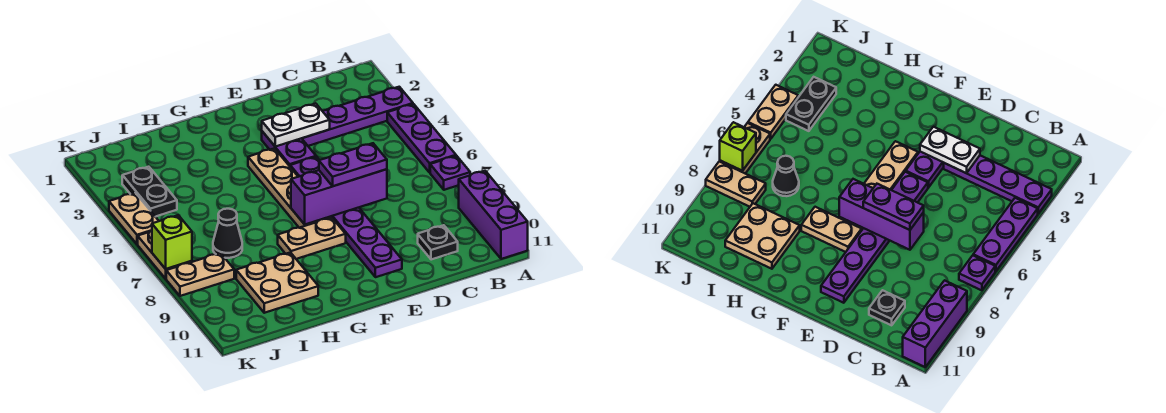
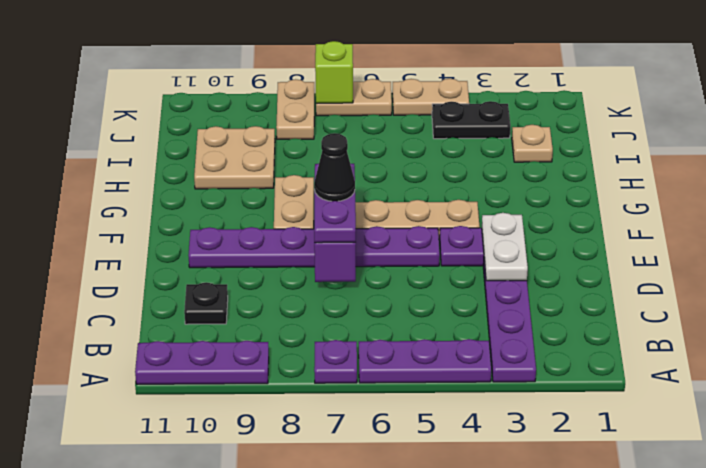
purple brick A9:A11 level 1 -> purple plate A9:A11 level 1
none -> tan plate I2 level 1
black cone I7 level 1 -> black cone E7 level 4

